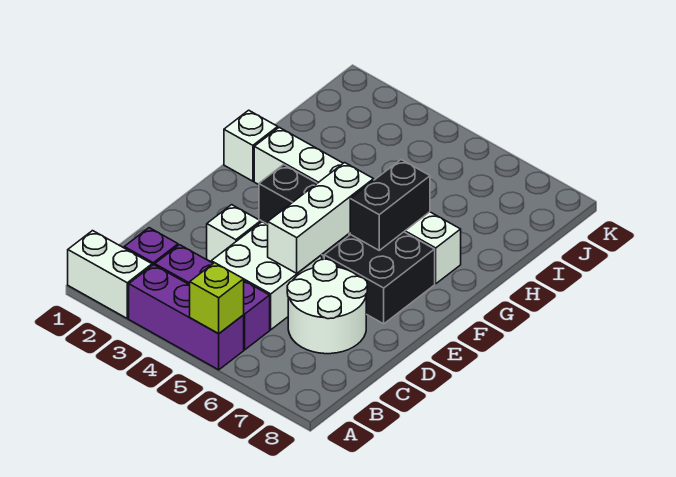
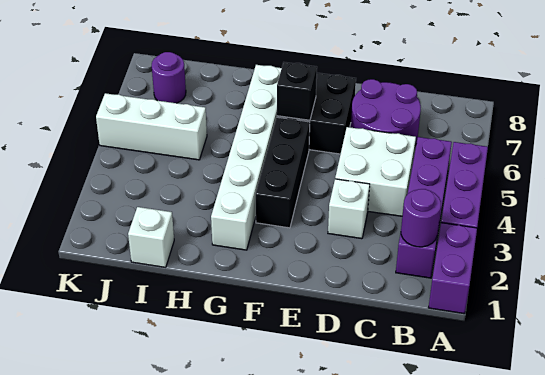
white brick A1:A2 level 1 -> purple brick A1:A2 level 1
lime brick A5 level 2 -> none
none -> purple round brick B2 level 2
white round brick C6:D7 level 1 -> purple round brick C6:D7 level 1
white brick D5:F5 level 2 -> white brick I5:K5 level 1
black brick F6:G6 level 2 -> black brick F6 level 2
white brick G1 level 1 -> white brick I1 level 1
none -> purple round brick J7 level 1

